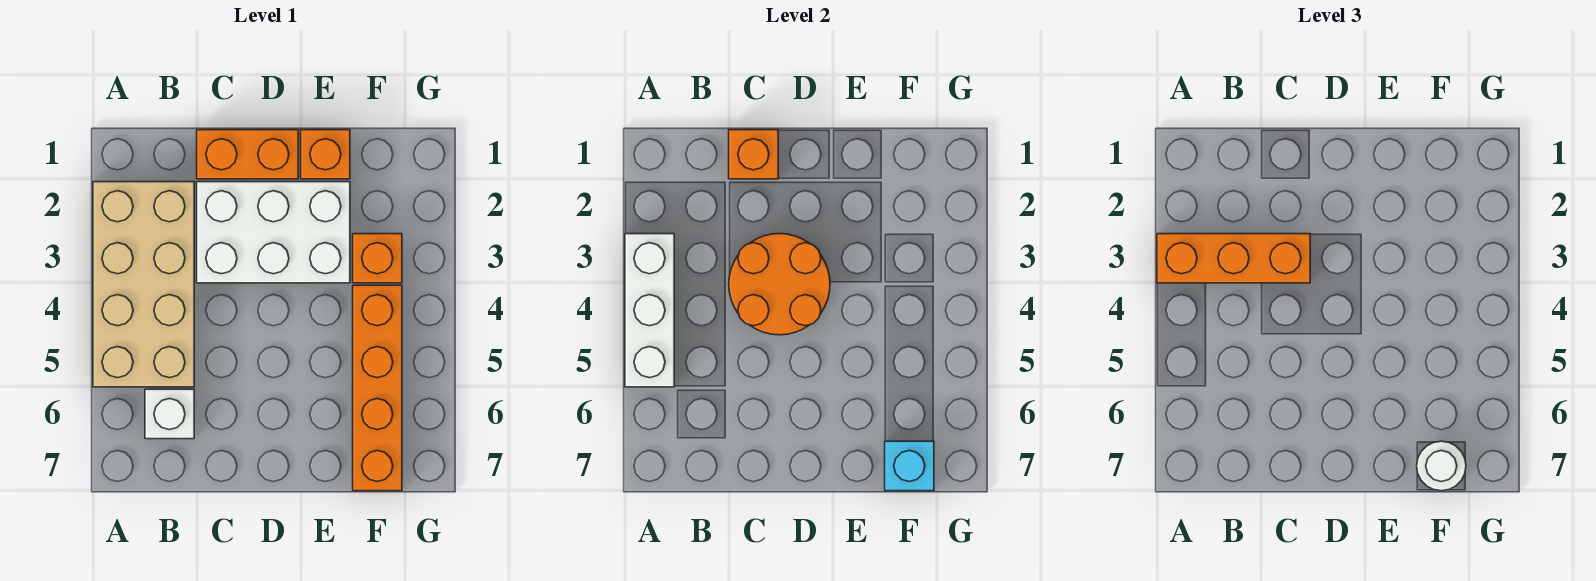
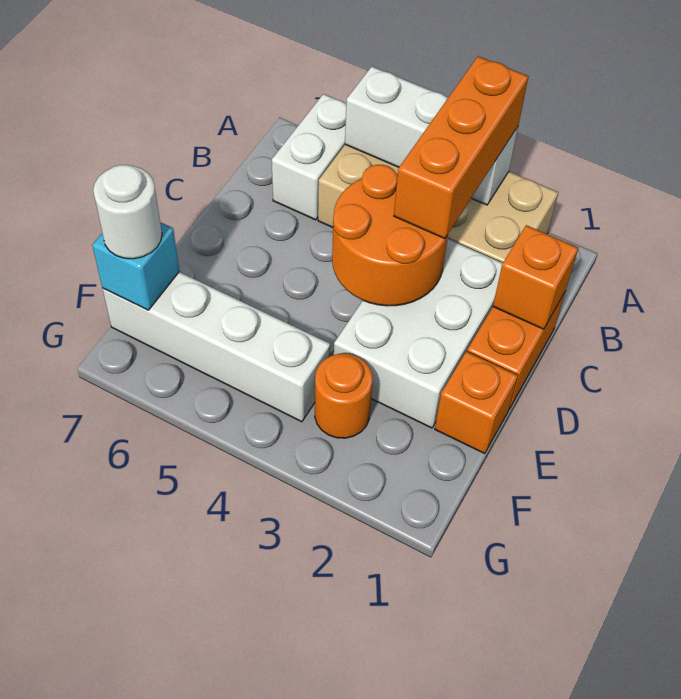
white brick B6 level 1 -> white brick A6:B6 level 1
orange brick F3 level 1 -> orange round brick F3 level 1
orange brick F4:F7 level 1 -> white brick F4:F7 level 1

